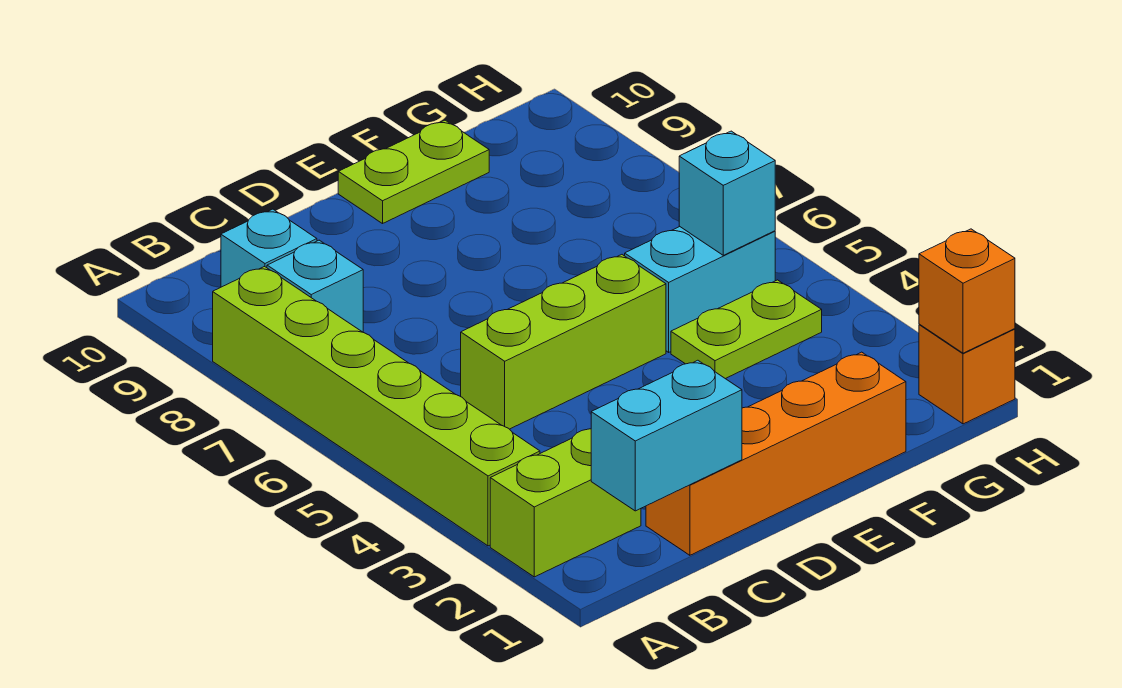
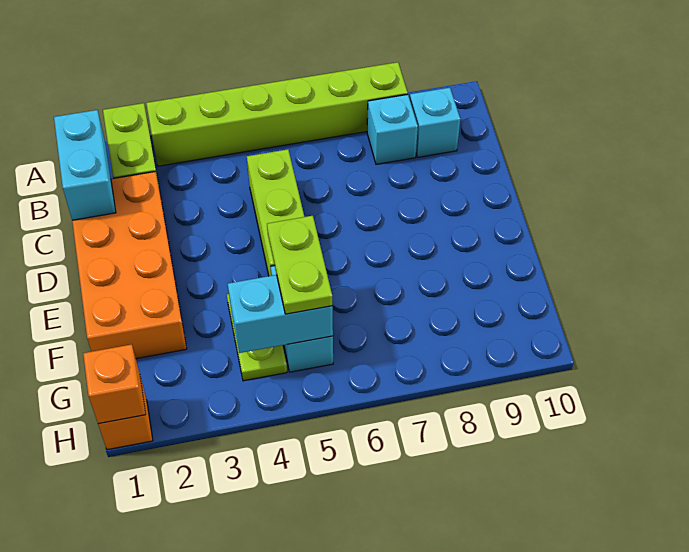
orange brick C1:F1 level 1 -> orange brick C1:F2 level 1
lime plate E10:F10 level 1 -> lime plate F5:G5 level 3
cyan brick G5 level 2 -> cyan brick G4:G5 level 2

